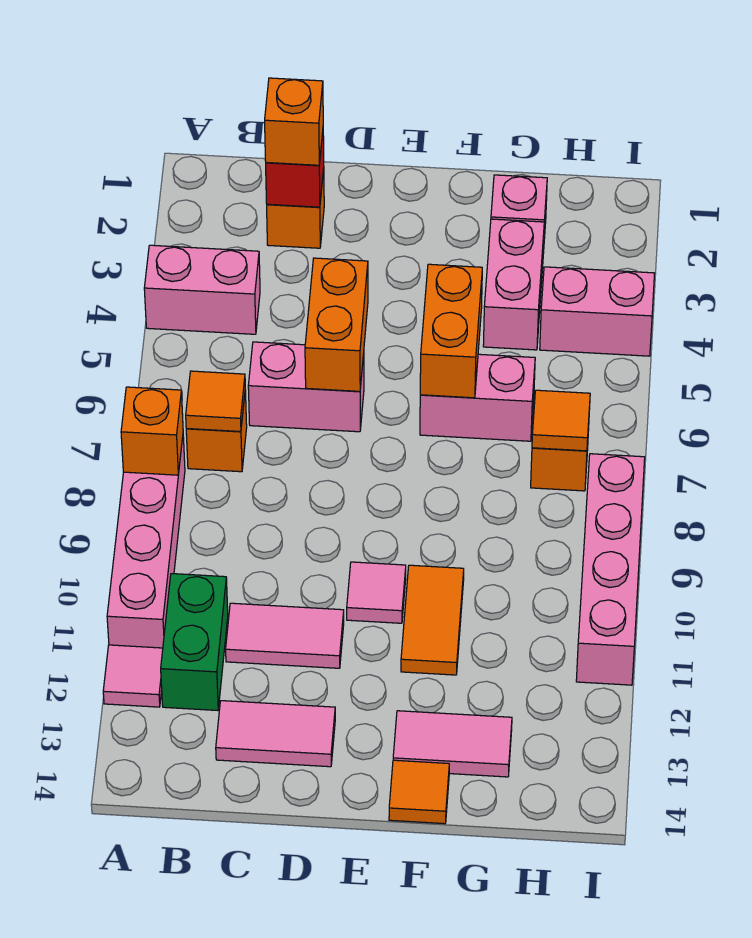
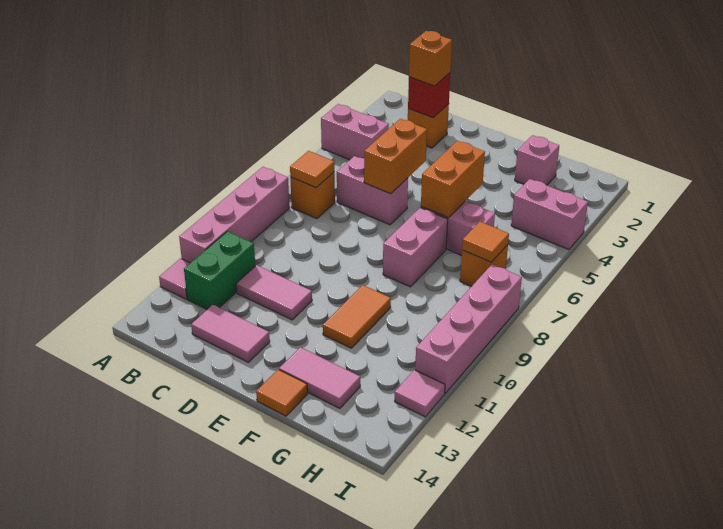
orange brick A8 level 2 -> none
pink tile E10 level 1 -> pink tile I12 level 1
pink brick G3:G4 level 1 -> pink brick F7:F8 level 1

